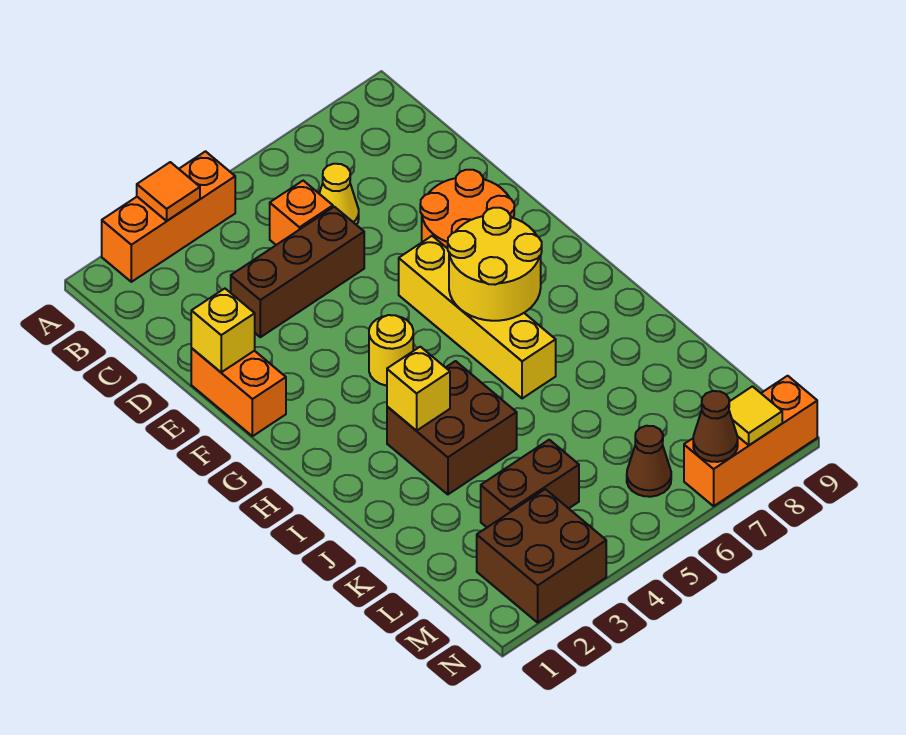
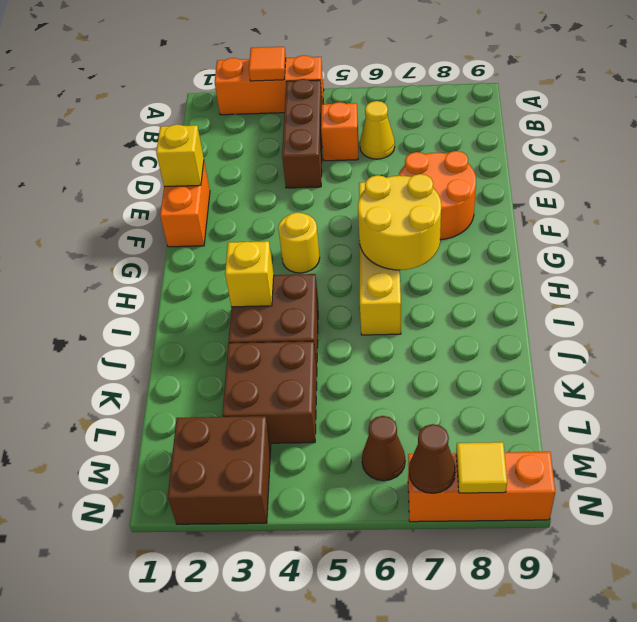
brown brick D3:D5 level 1 -> brown brick B4:D4 level 1
brown brick L3:L4 level 1 -> brown brick K3:L4 level 1

